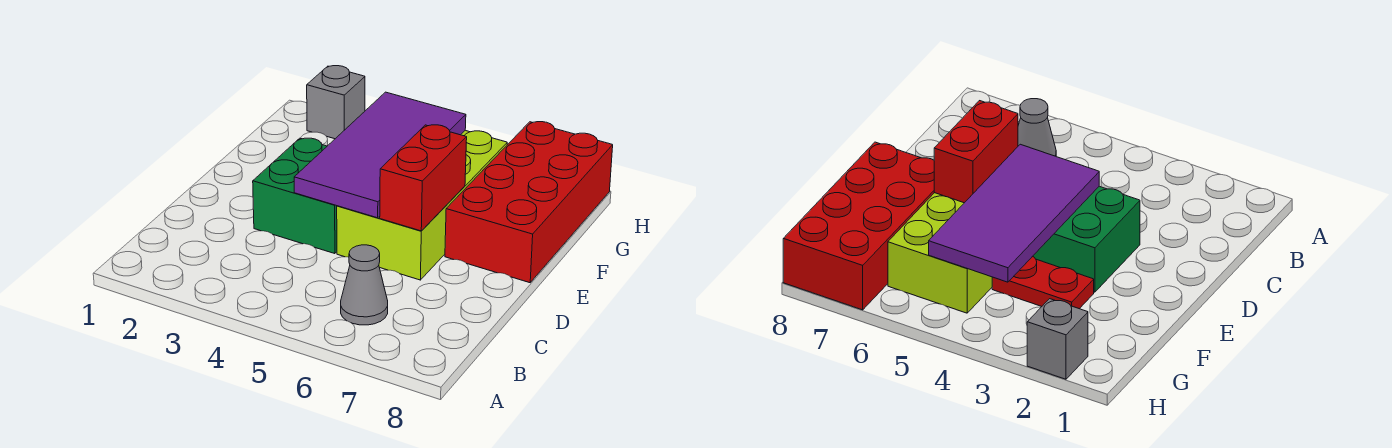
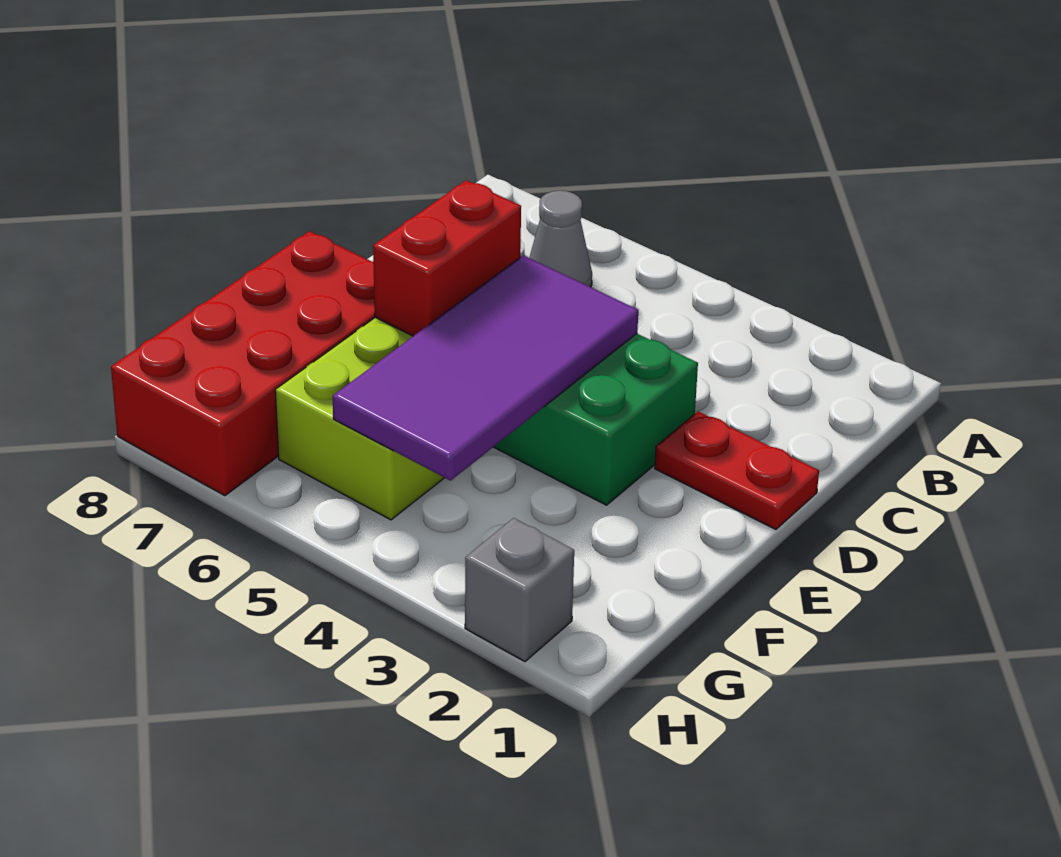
red plate F3:F4 level 1 -> red plate D1:D2 level 1

